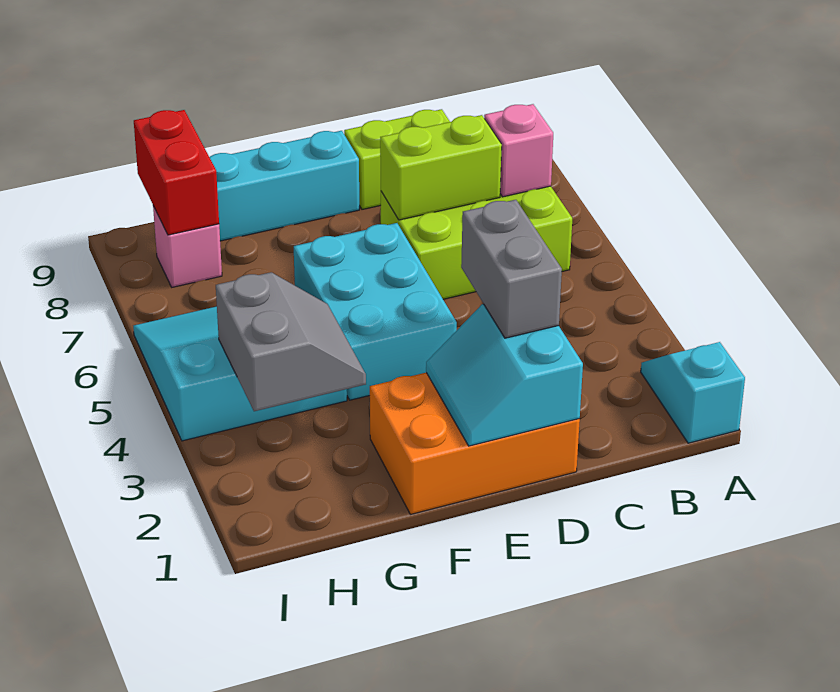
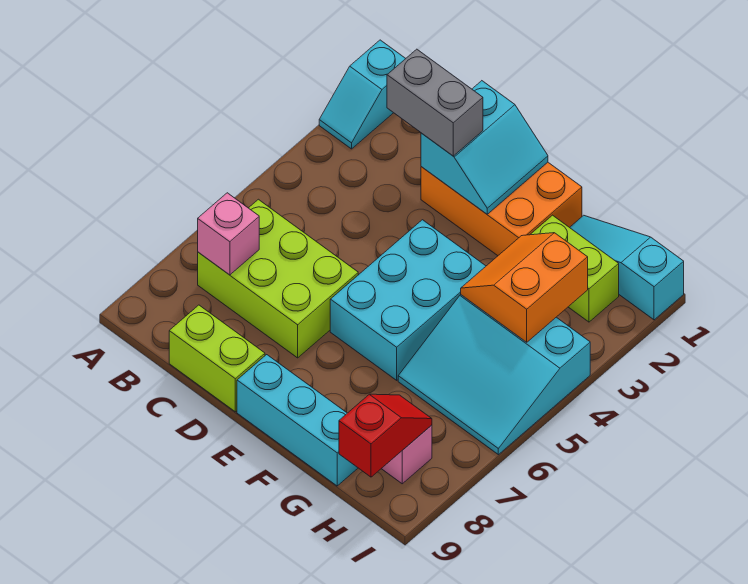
lime brick C7:D7 level 2 -> lime brick G2:H2 level 1
grey brick D2:D3 level 3 -> grey brick C2:D2 level 3
none -> cyan slope G1:I1 level 1 top I
grey slope G3:H4 level 2 top H -> orange slope G3:H4 level 2 top H
red brick H8:H9 level 2 -> red slope H8:H9 level 2 top 9

